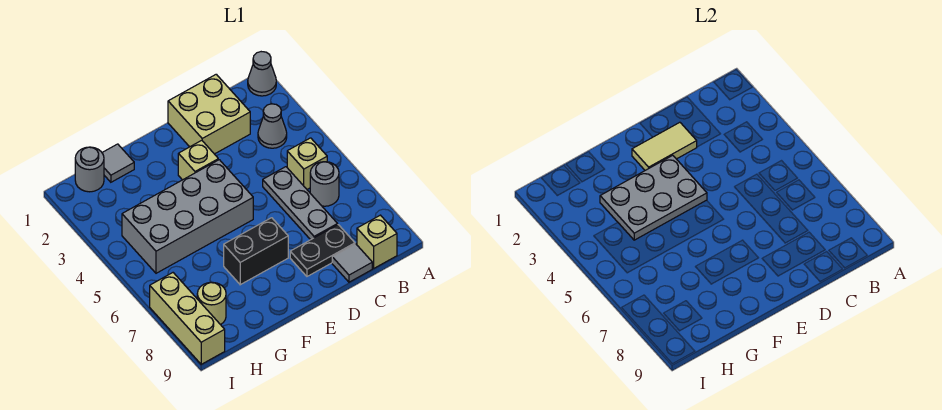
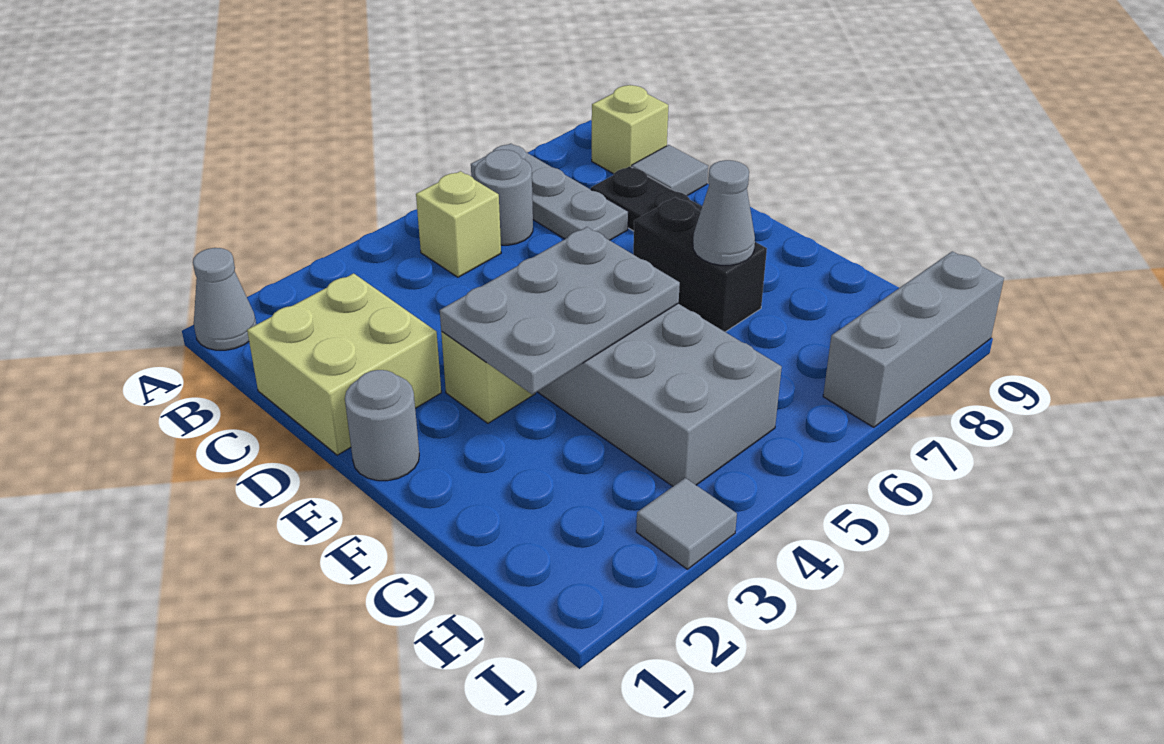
grey cone B3 level 1 -> grey cone F7 level 2
grey plate C5:C7 level 1 -> grey plate A7:C7 level 1
tan tile D2:E2 level 2 -> none
grey plate E3:G4 level 2 -> grey plate E3:F5 level 2
grey tile G1 level 1 -> grey tile I3 level 1
grey round brick H1 level 1 -> grey round brick E1 level 1
tan round brick H8 level 1 -> none
tan brick I7:I9 level 1 -> grey brick I7:I9 level 1

